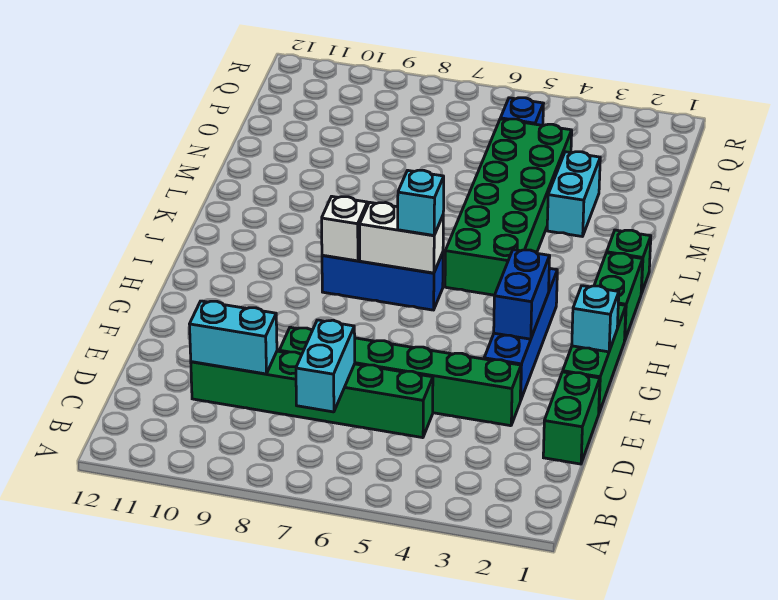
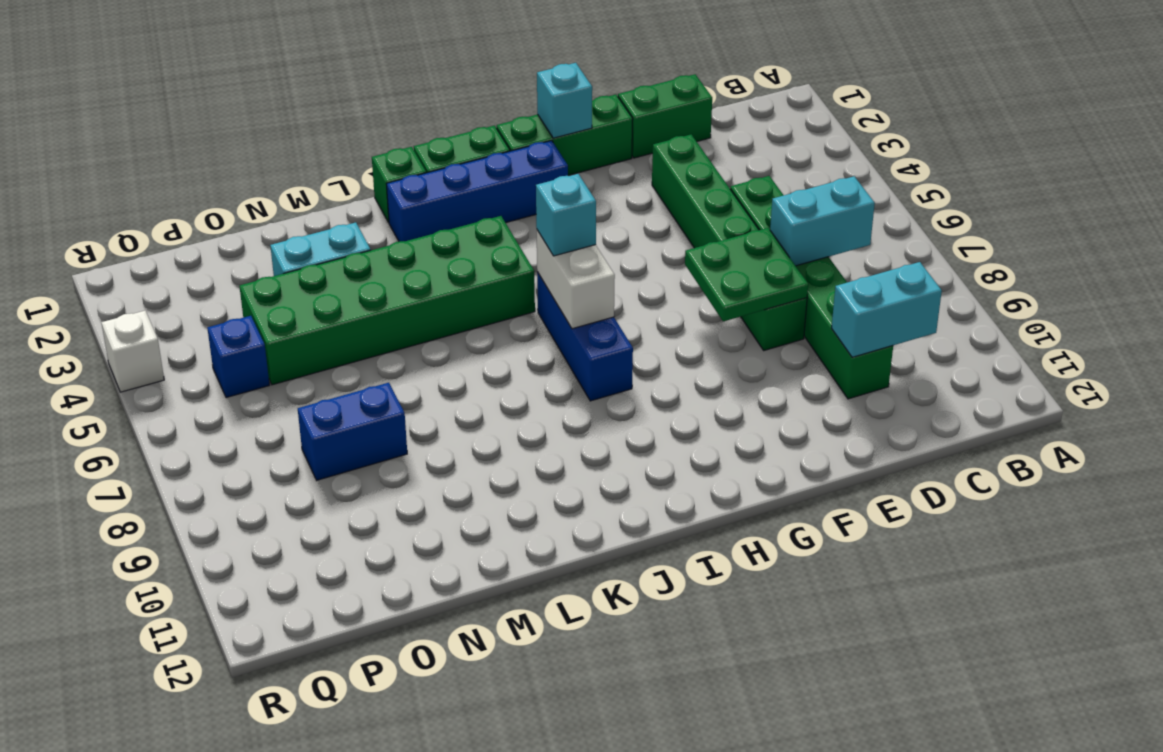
cyan brick D9:D10 level 2 -> cyan brick C10:D10 level 2
none -> green plate E7:F8 level 2
blue brick F3:I3 level 1 -> blue brick H2:K2 level 1
blue brick G3:H3 level 2 -> blue brick N8:O8 level 1
white brick I8 level 2 -> white brick R4 level 1

